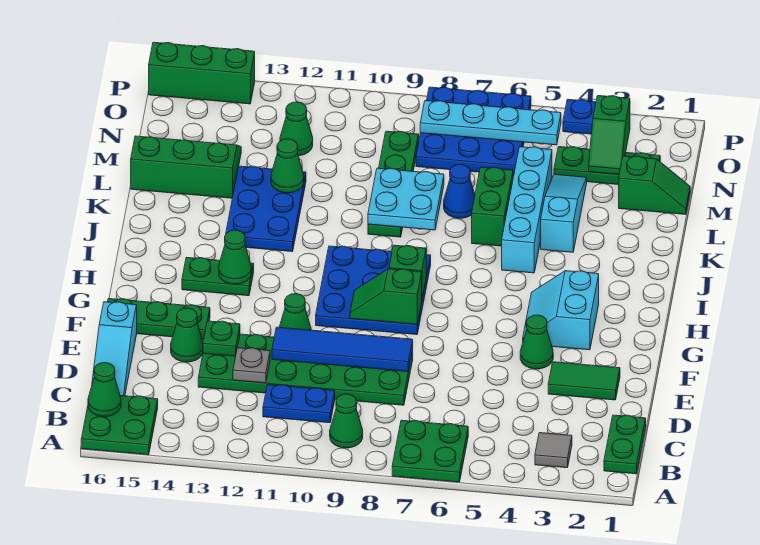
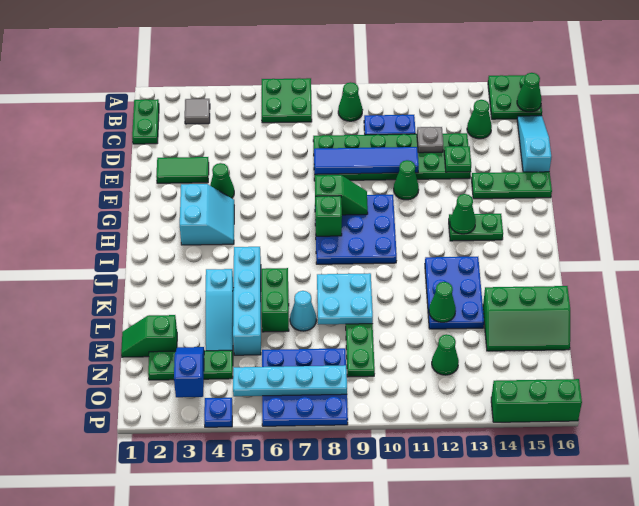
green cone E14 level 1 -> green cone C14 level 1
blue cone L7 level 1 -> cyan cone L7 level 1
green slope N3:O3 level 2 top O -> blue slope N3:O3 level 2 top O

